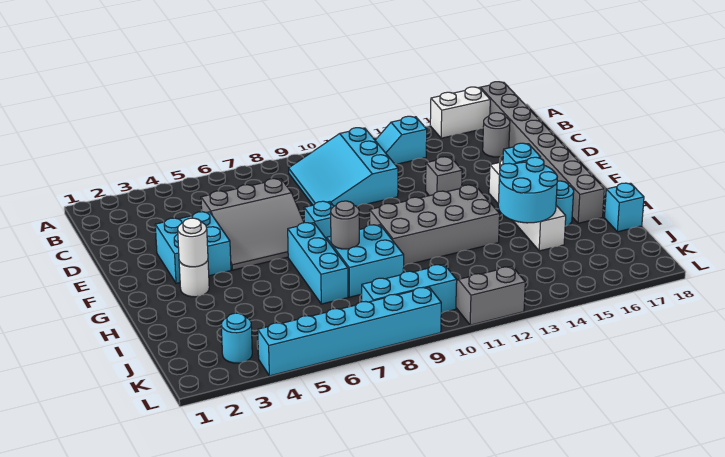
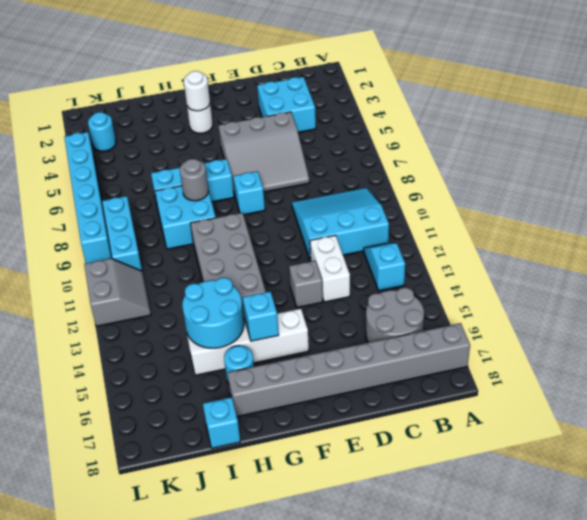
white brick A15:A16 level 1 -> white brick D12:D13 level 1
grey round brick C16 level 1 -> grey round brick B15:C16 level 1
grey slope D5:F7 level 1 top D -> grey slope D5:F7 level 1 top 5
cyan brick E3:F4 level 1 -> cyan brick C3:D4 level 1

